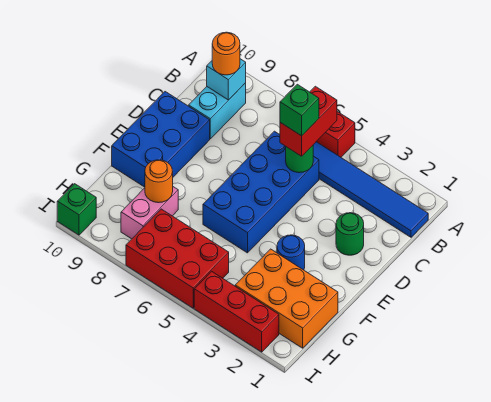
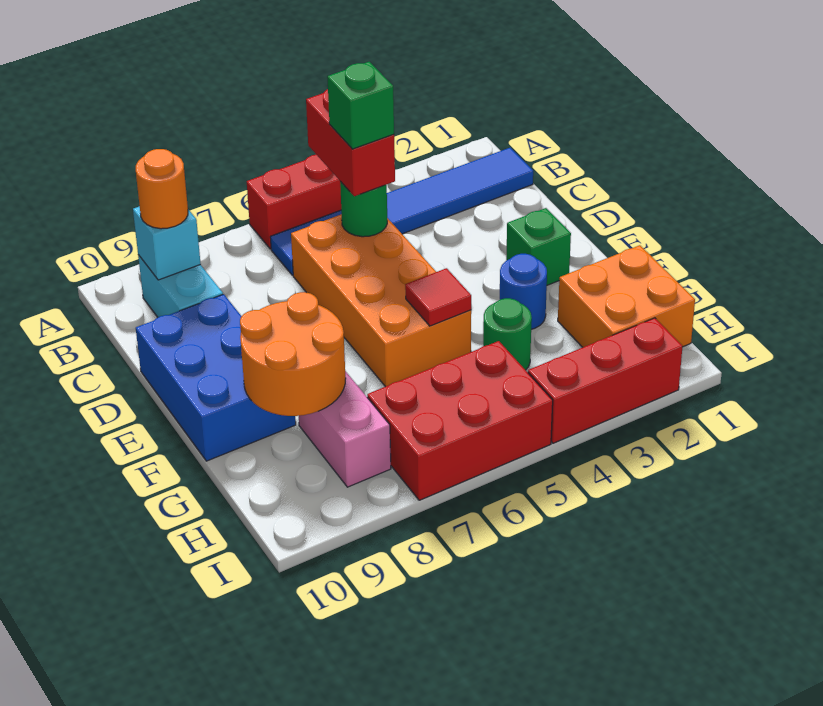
blue brick C5:F6 level 1 -> orange brick C5:F6 level 1
green round brick D2 level 1 -> green round brick G4 level 1
none -> red tile F5 level 2
orange brick G1:H3 level 1 -> orange brick G1:H2 level 1
orange round brick G8 level 2 -> orange round brick F8:G9 level 2
green brick I10 level 1 -> green brick E2 level 1

